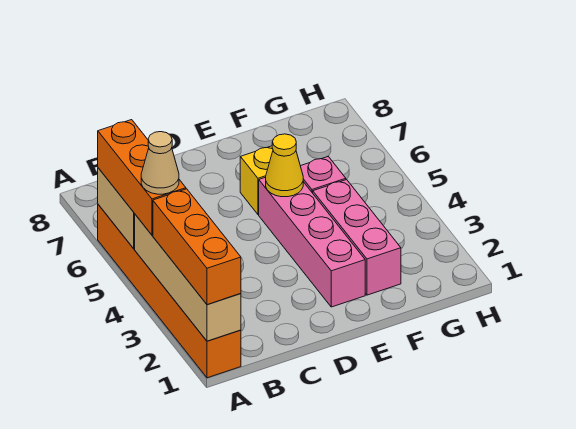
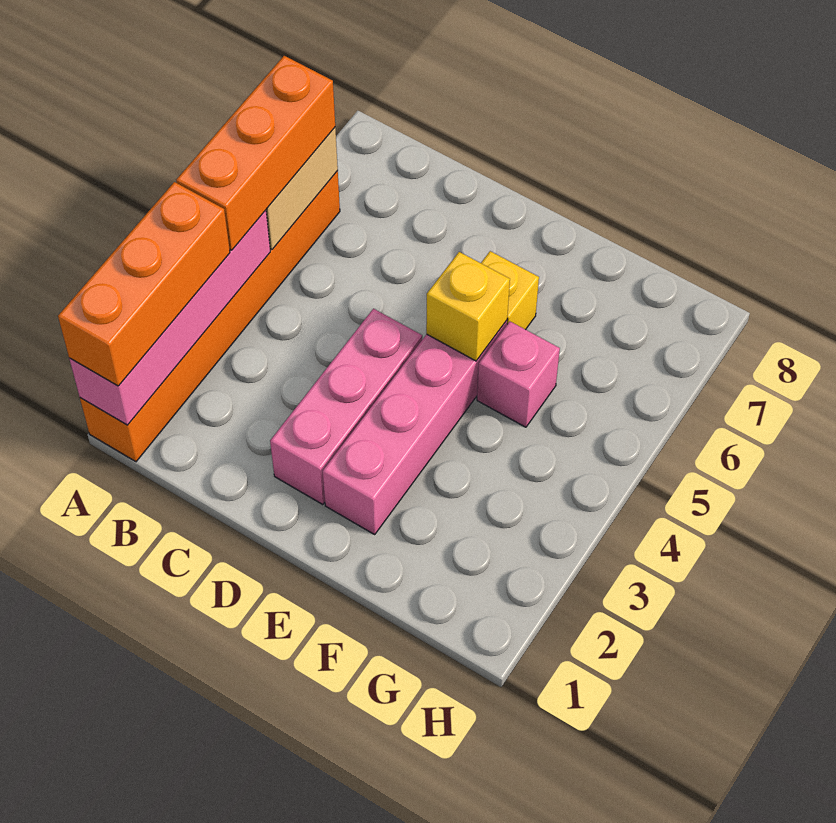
tan brick A1:A4 level 2 -> pink brick A1:A4 level 2
tan cone A4 level 4 -> none
yellow cone E5 level 2 -> yellow brick E5 level 2
pink brick F2:F4 level 1 -> pink brick D2:D4 level 1

